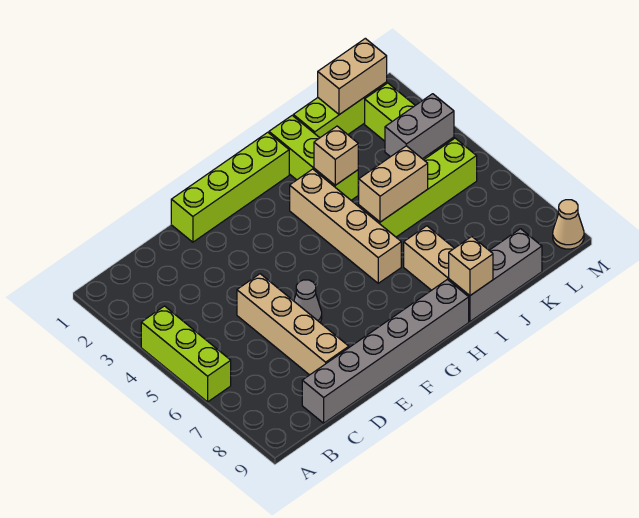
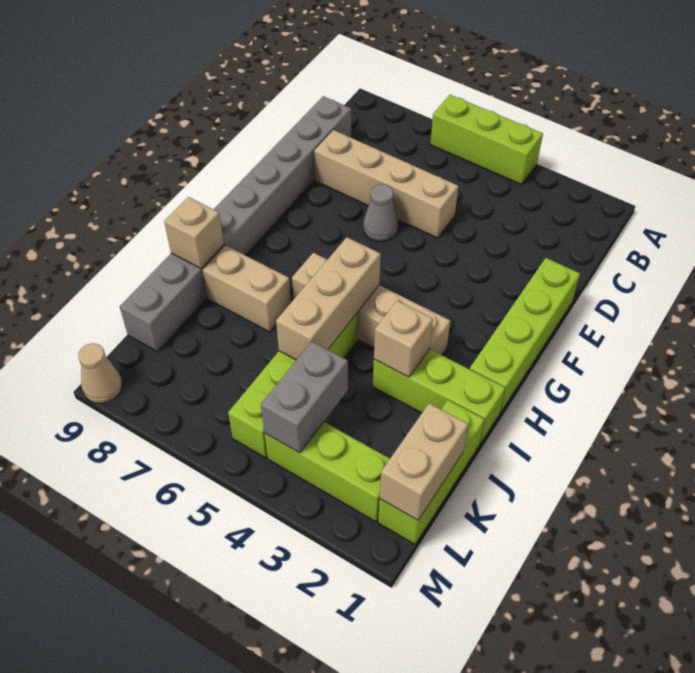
tan brick I5:J5 level 2 -> tan brick H5:J5 level 2

